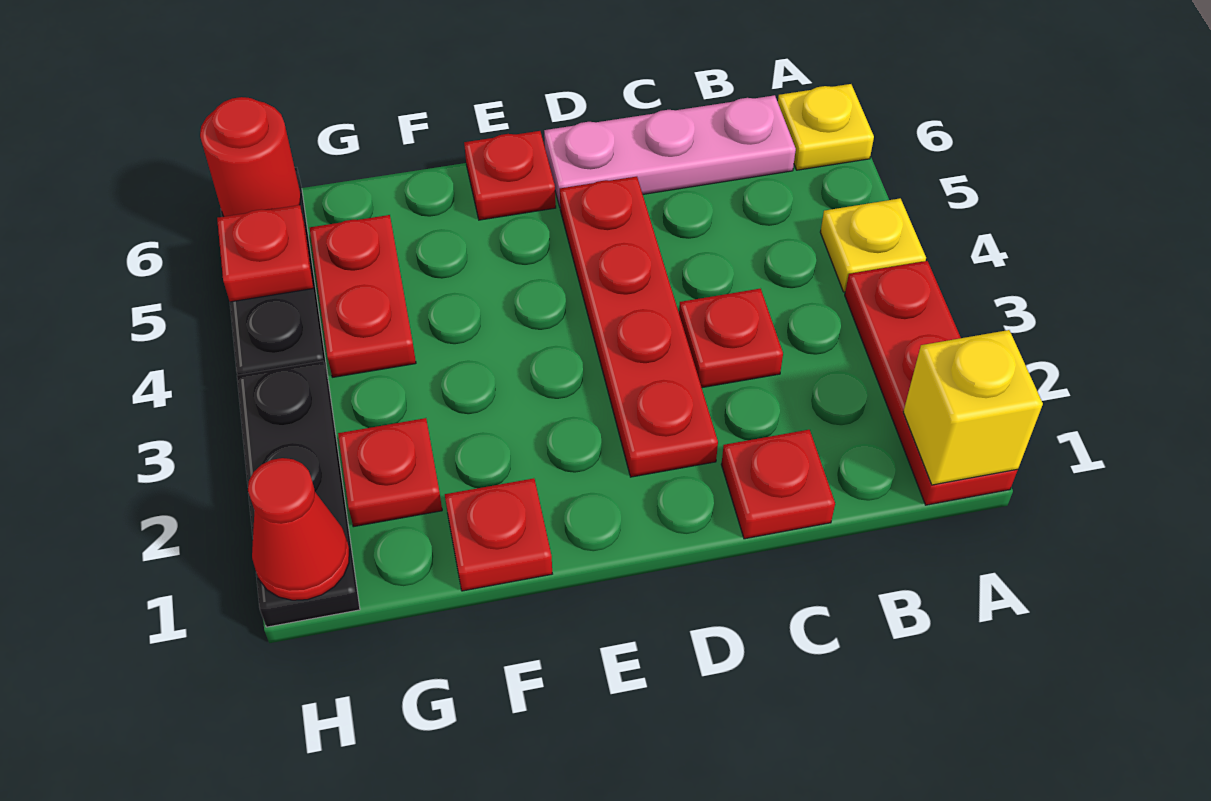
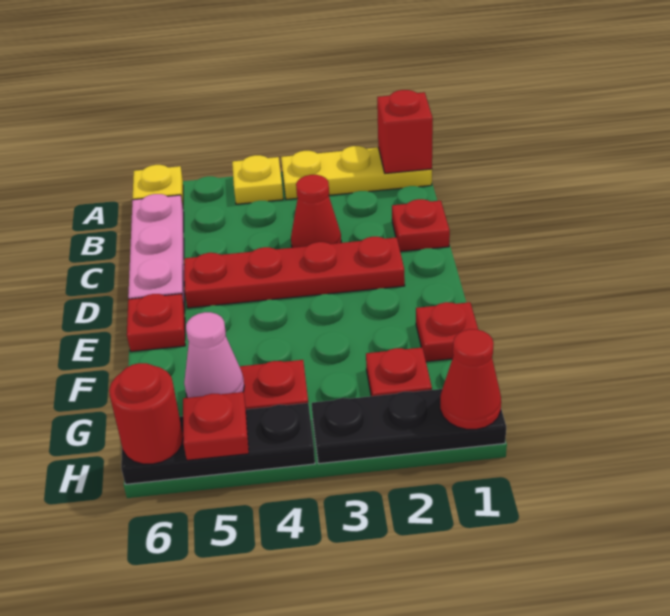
red plate A1:A3 level 1 -> yellow plate A1:A3 level 1
yellow brick A1 level 2 -> red brick A1 level 2
red plate C3 level 1 -> red cone C3 level 1
none -> pink cone G5 level 2

